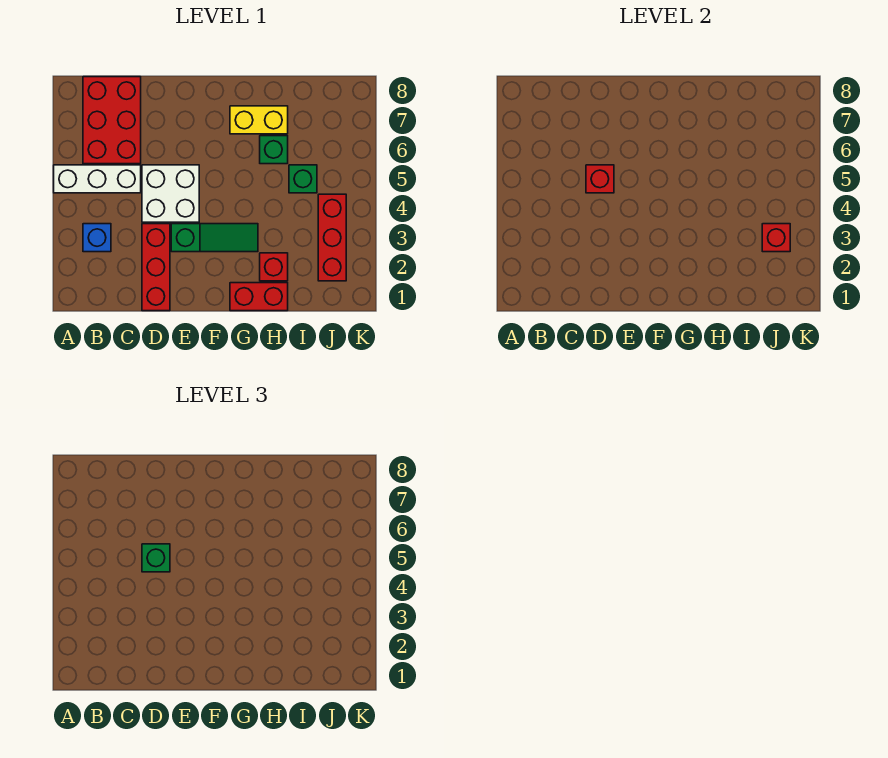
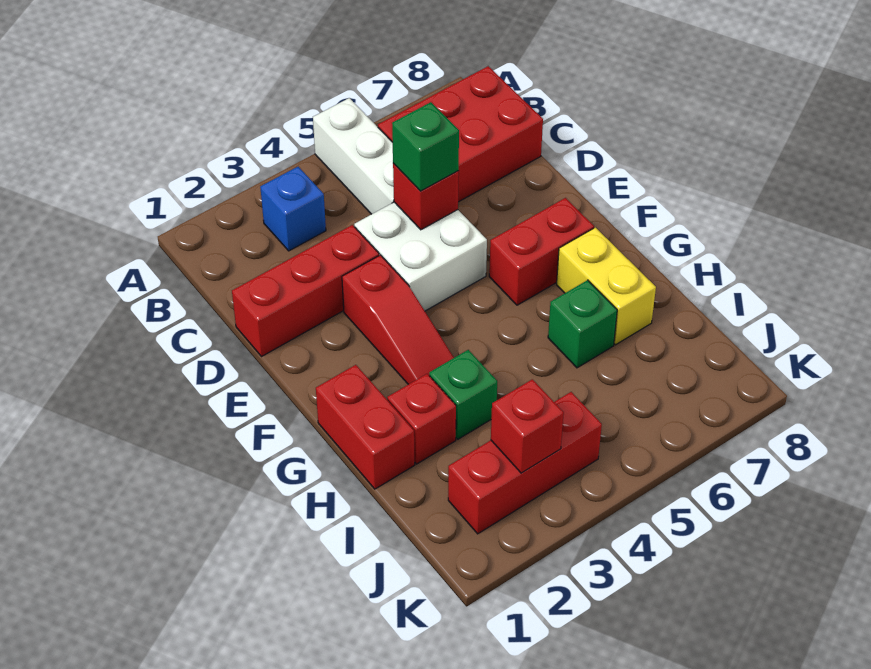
green slope E3:G3 level 1 top E -> red slope E3:G3 level 1 top E
none -> red brick F6:F7 level 1
green brick I5 level 1 -> green brick H3 level 1

